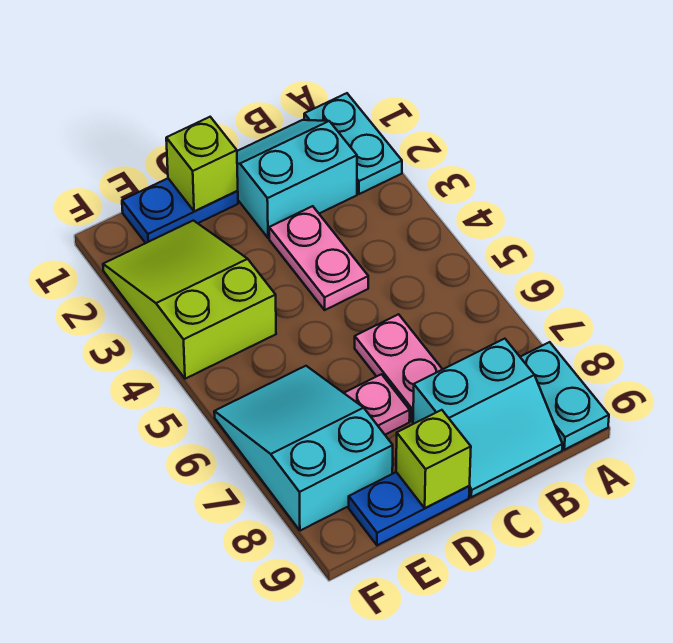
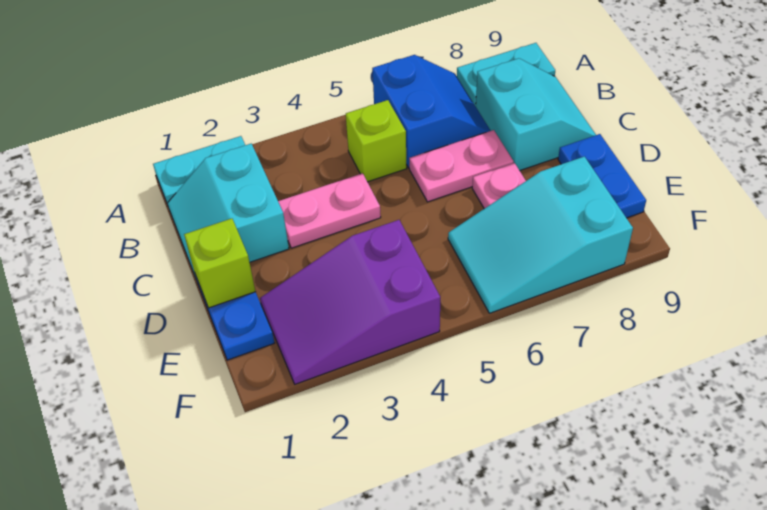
none -> blue slope A6:B7 level 1 top 6
lime brick D9 level 2 -> lime brick B5 level 1
lime slope E2:F4 level 1 top 4 -> purple slope E2:F4 level 1 top 4

